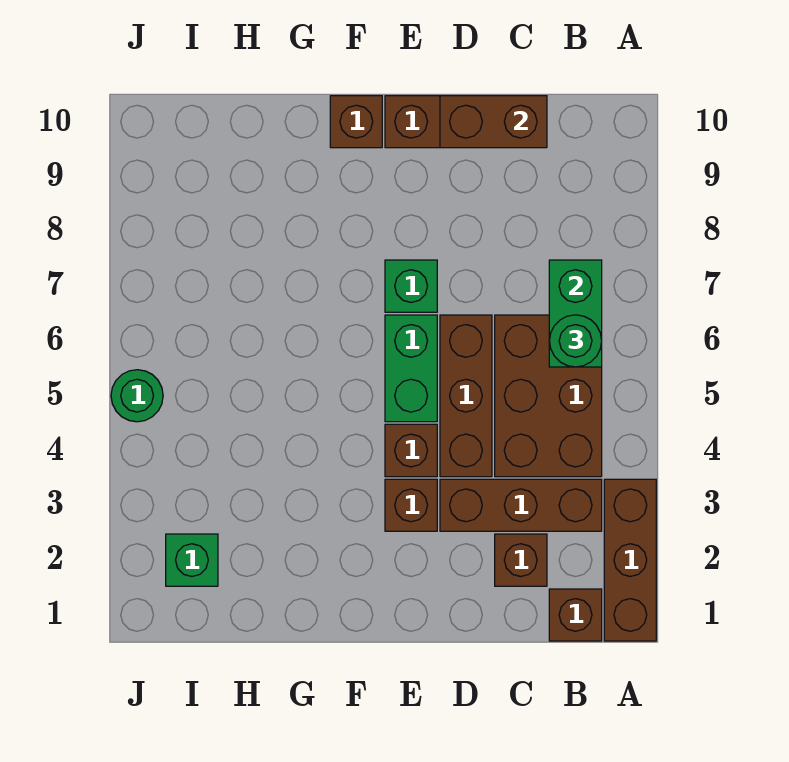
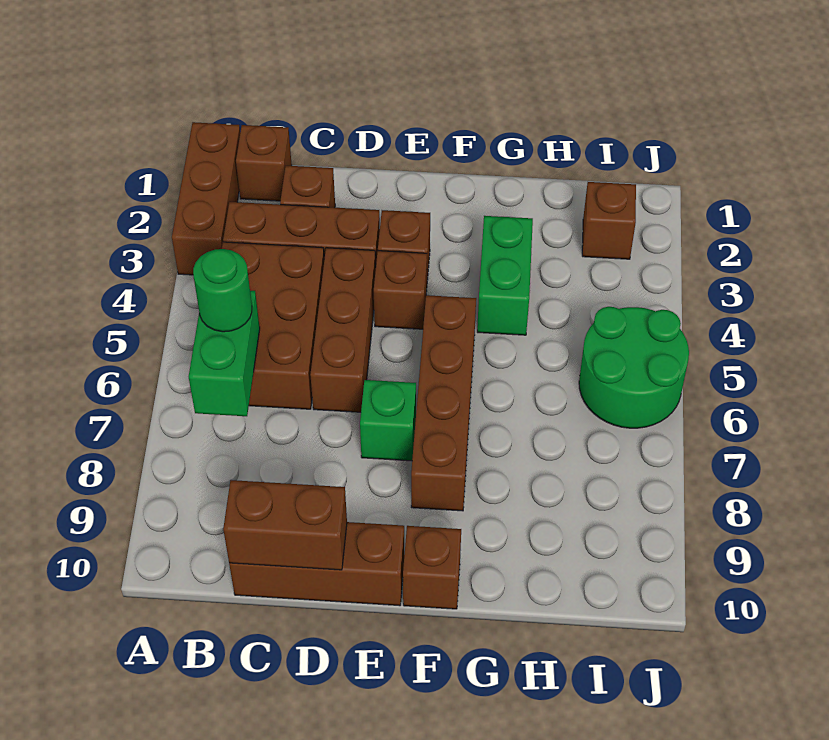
green brick E5:E6 level 1 -> green brick G3:G4 level 1
none -> brown brick F5:F8 level 1
green brick I2 level 1 -> brown brick I2 level 1
green round brick J5 level 1 -> green round brick I5:J6 level 1

